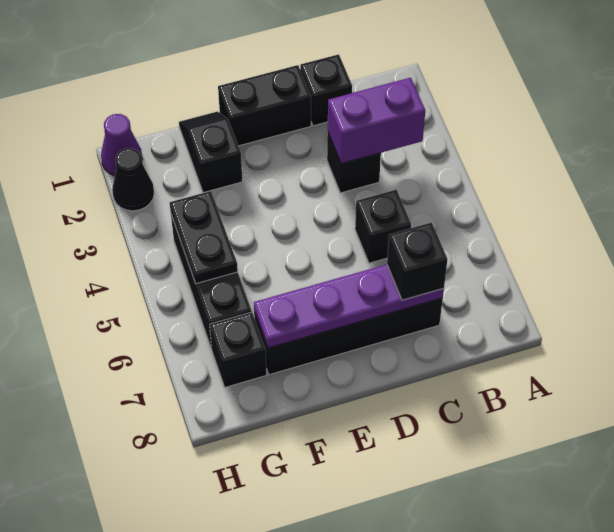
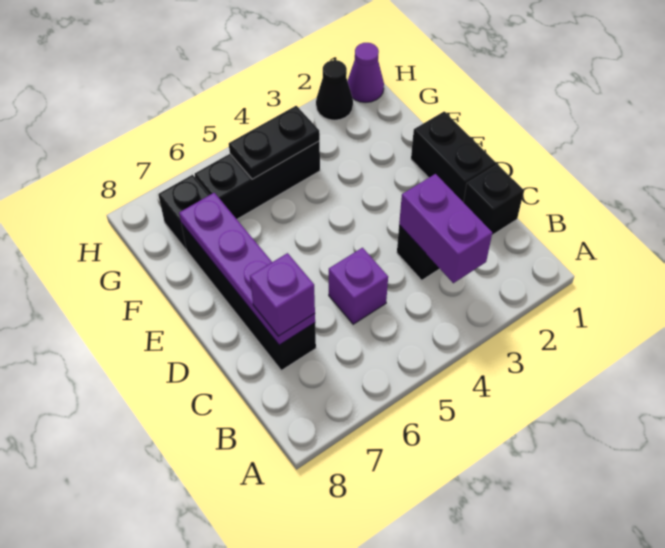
black brick C5 level 1 -> purple brick C5 level 1
black brick C7 level 3 -> purple brick C7 level 3
black slope F1:F2 level 1 top 2 -> none

